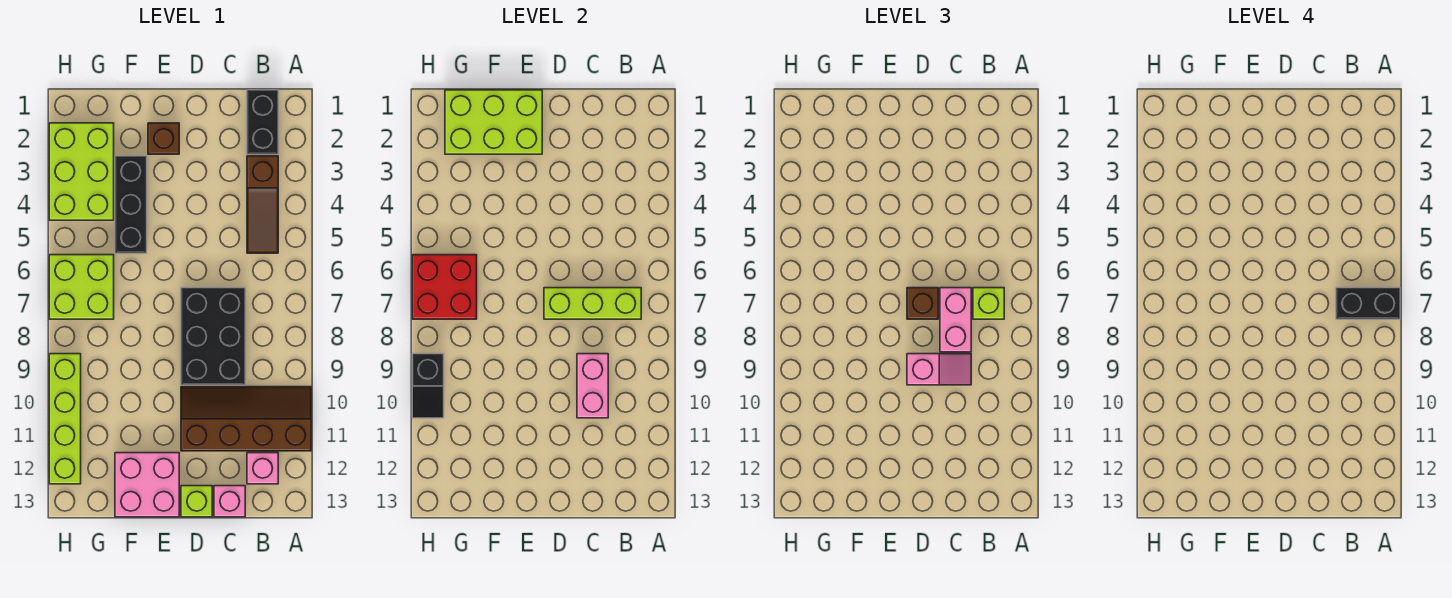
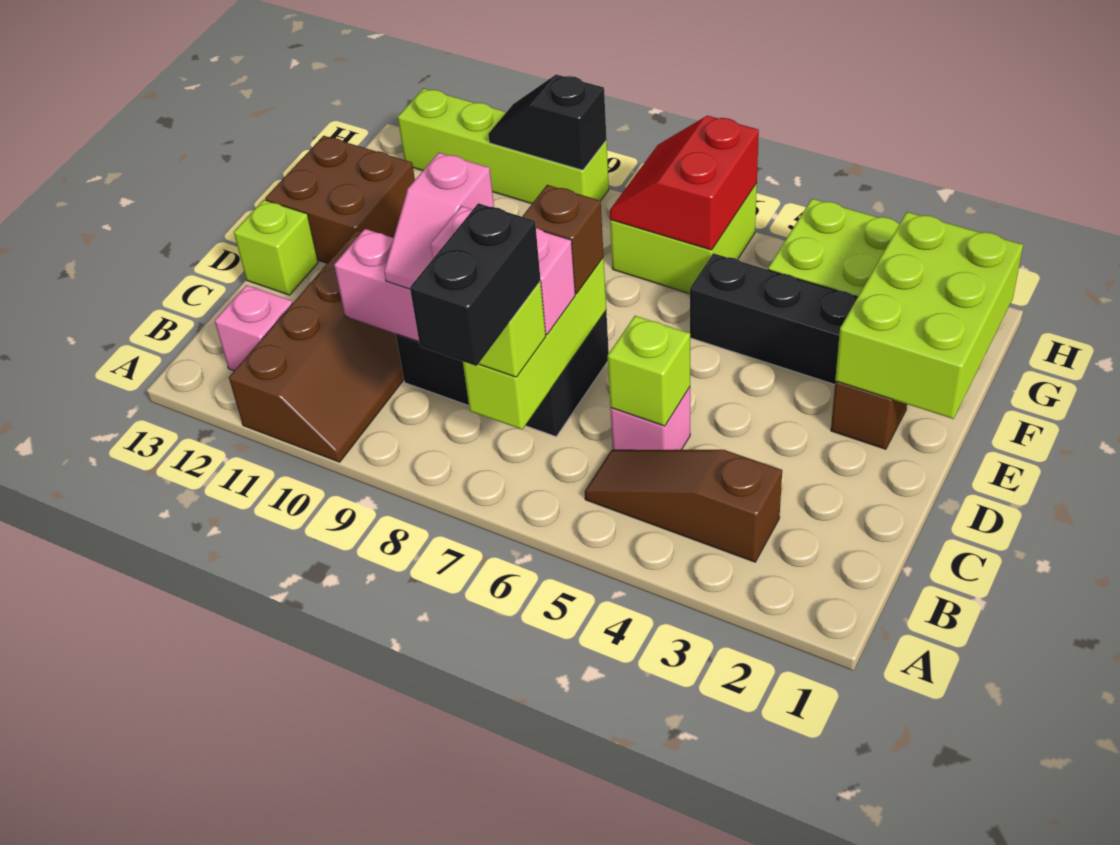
black brick B1:B2 level 1 -> none
none -> lime brick C5 level 2
pink brick C13 level 1 -> pink brick C5 level 1
pink brick E12:F13 level 1 -> brown brick E12:F13 level 1
red brick G6:H7 level 2 -> red slope G6:H7 level 2 top 6

